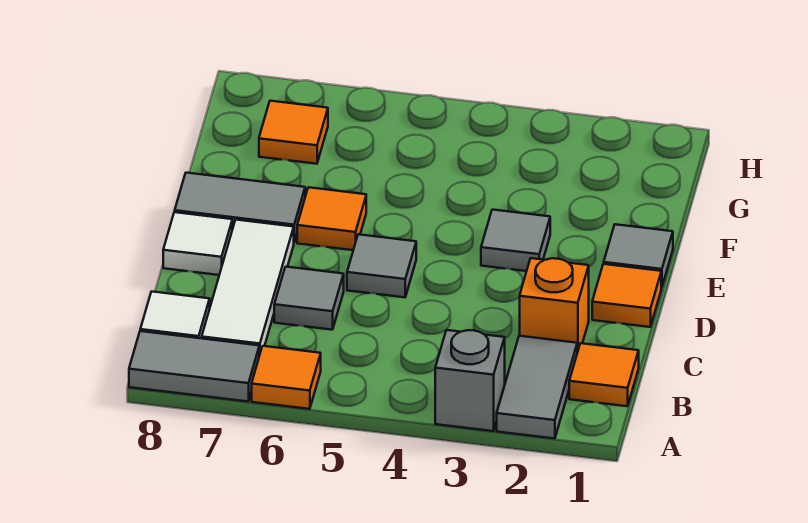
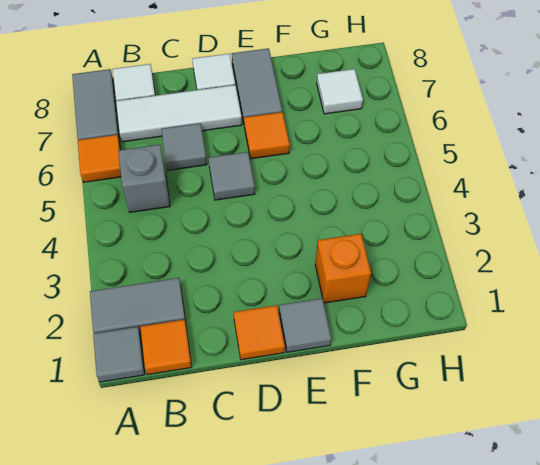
grey brick A3 level 1 -> grey brick B5 level 1
orange brick C2 level 1 -> orange brick F2 level 1
grey tile E3 level 1 -> grey tile A1 level 1
orange tile G7 level 1 -> white tile G7 level 1

